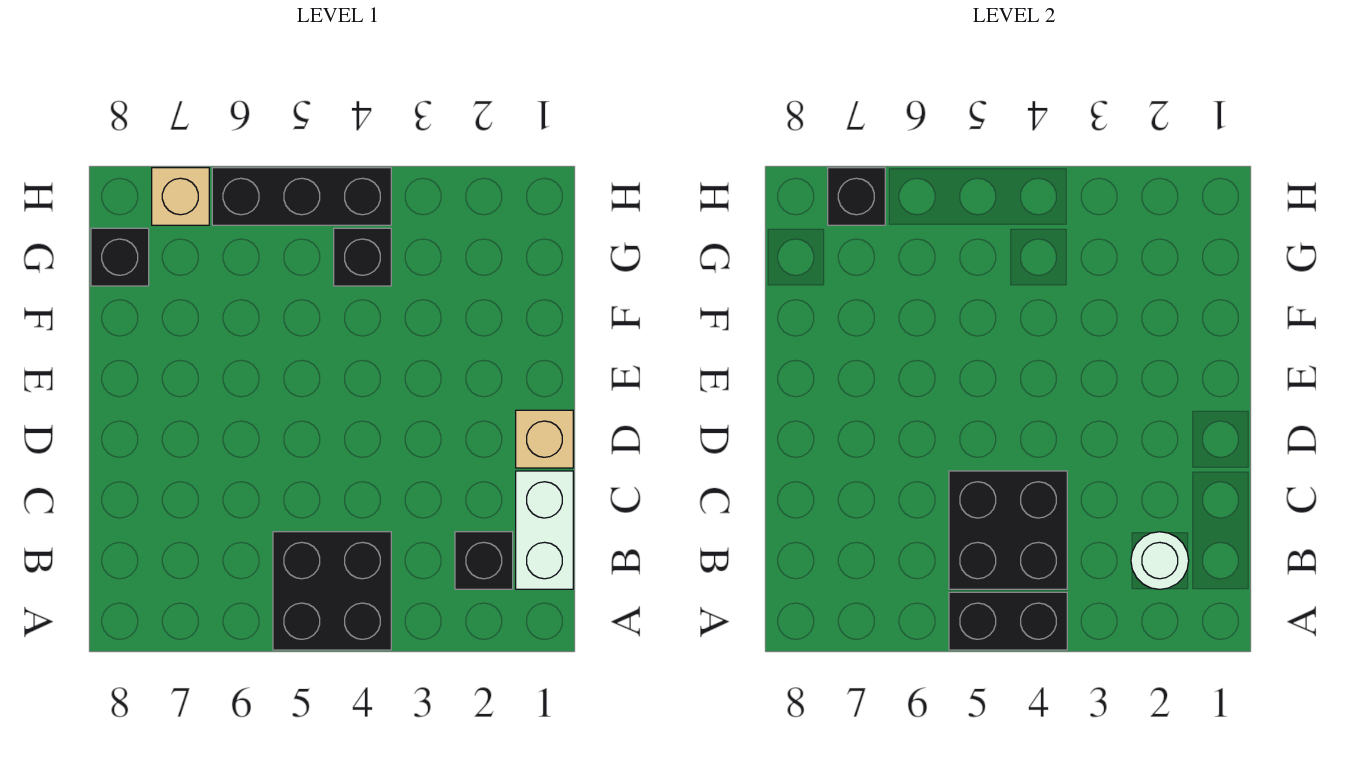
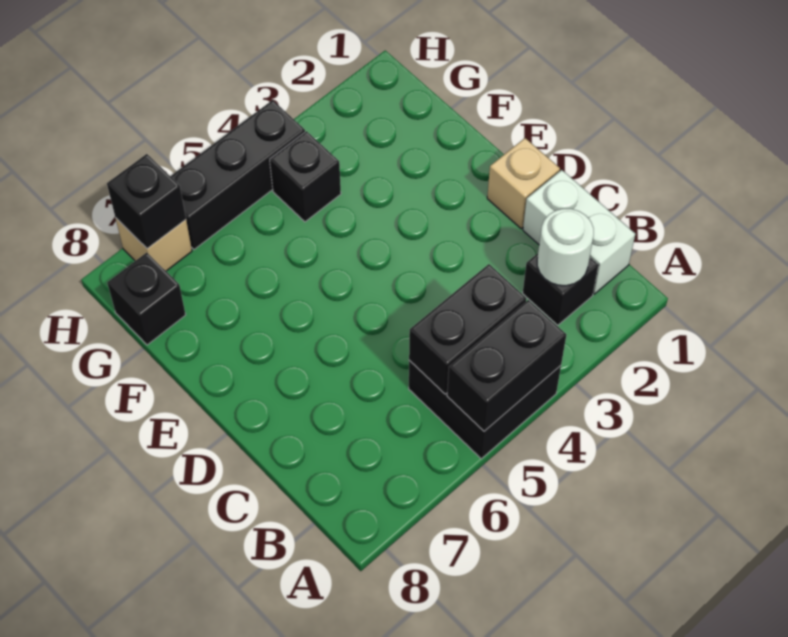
black brick B4:C5 level 2 -> black brick B4:B5 level 2

